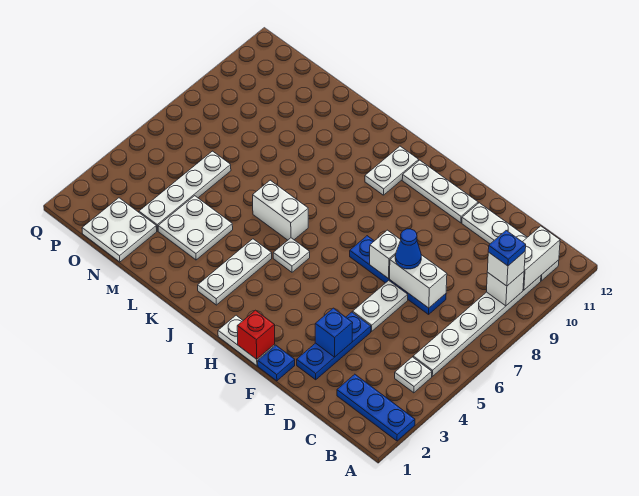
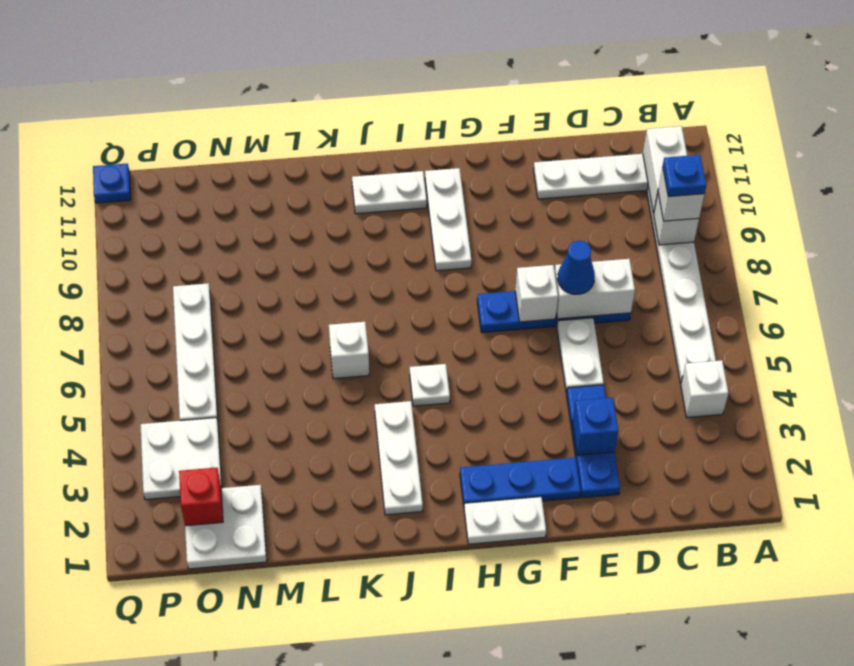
blue plate A2:C2 level 1 -> blue plate F2:H2 level 1
white plate B4 level 1 -> white brick B4 level 1
blue plate F1 level 1 -> blue plate Q12 level 1
white plate F11:H11 level 1 -> white plate H9:H11 level 1
red brick G1 level 2 -> red brick O2 level 2
white plate I10:I11 level 1 -> white plate I11:J11 level 1
white brick J6:K6 level 1 -> white brick K6 level 1
white plate L3:M4 level 1 -> white plate O3:P4 level 1
white plate N3:N6 level 1 -> white plate O5:O8 level 1

